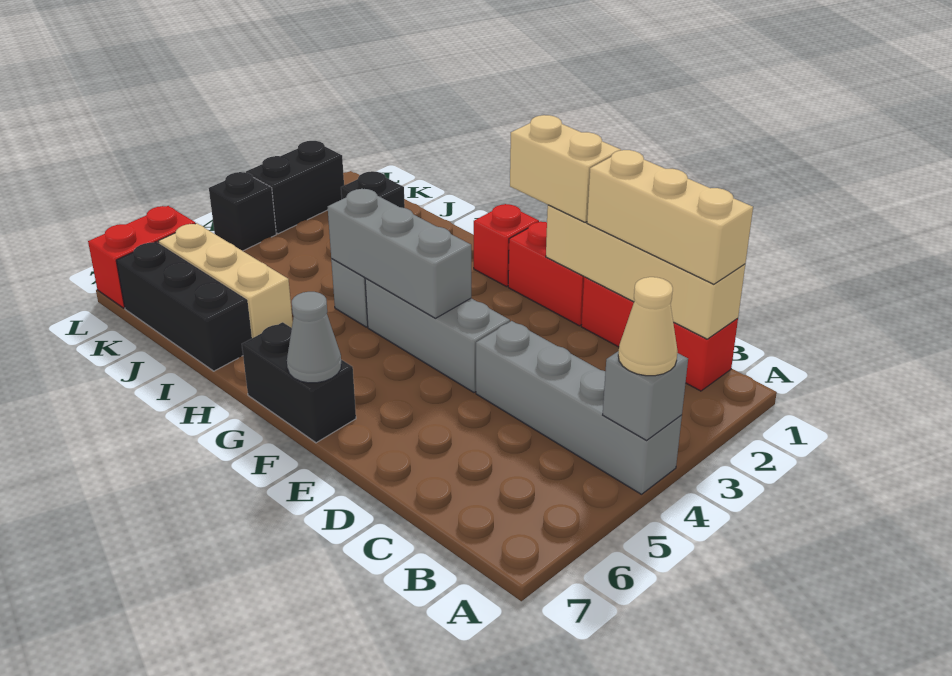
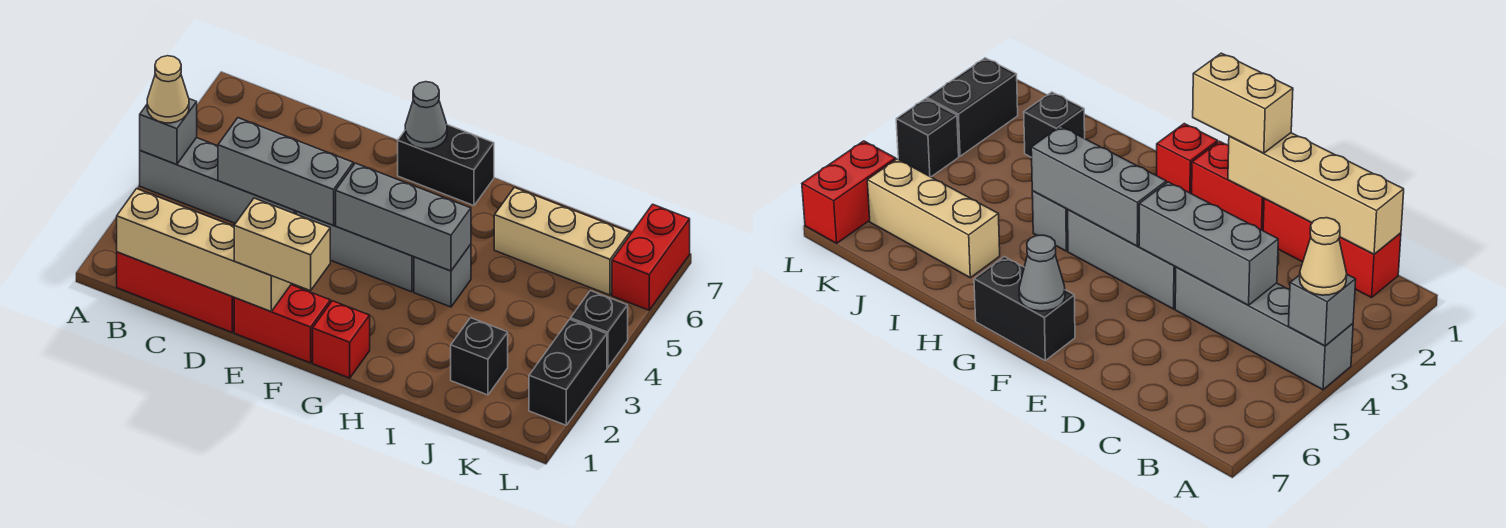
tan brick B1:D1 level 3 -> none
none -> grey brick C4:E4 level 2
black brick I7:K7 level 1 -> none

